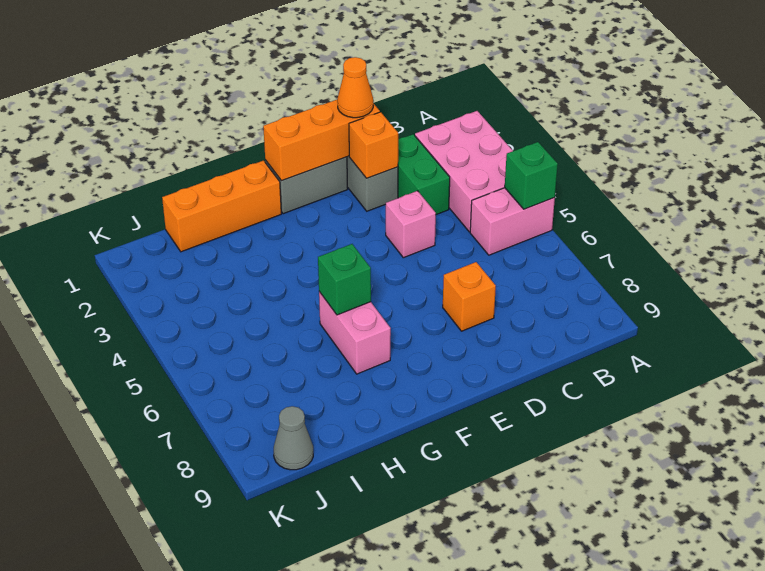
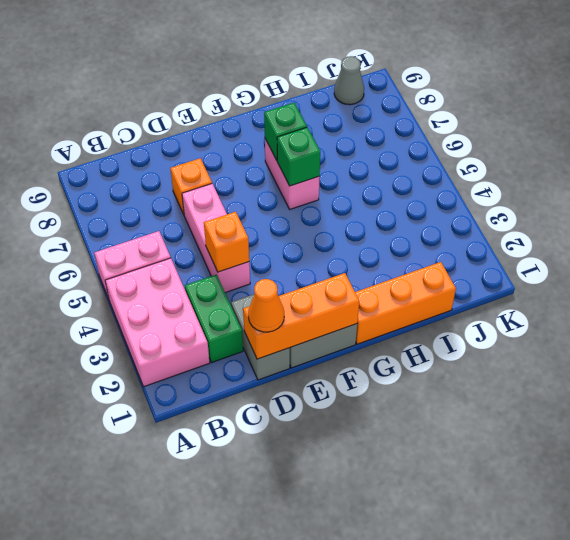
green brick A5 level 2 -> green brick G7 level 2
orange brick D2 level 2 -> orange brick D4 level 2
pink brick D4 level 1 -> pink brick D4:D6 level 1

